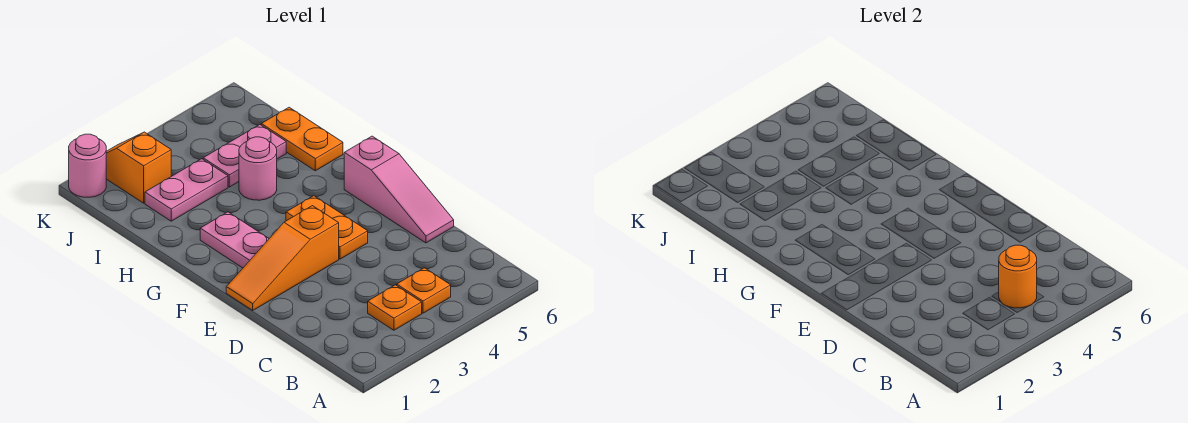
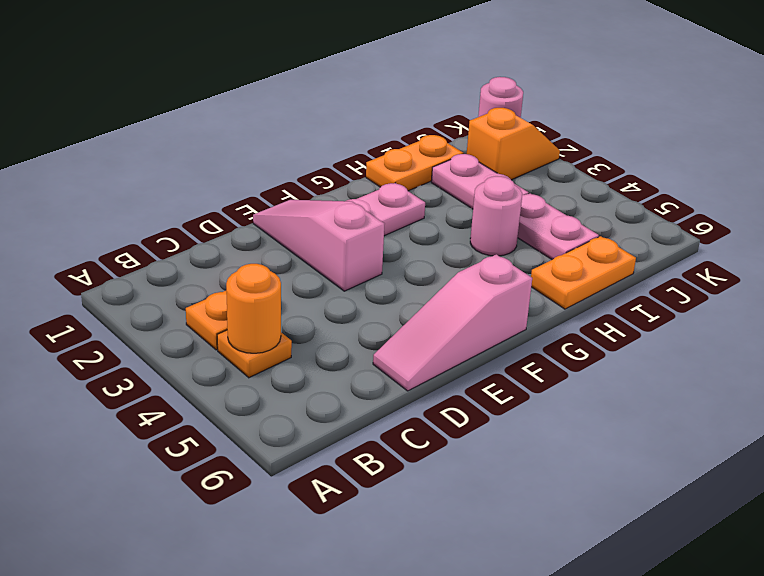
orange slope E1:E3 level 1 top 3 -> pink slope E1:E3 level 1 top 3
orange plate E4:F4 level 1 -> orange plate H1:I1 level 1

